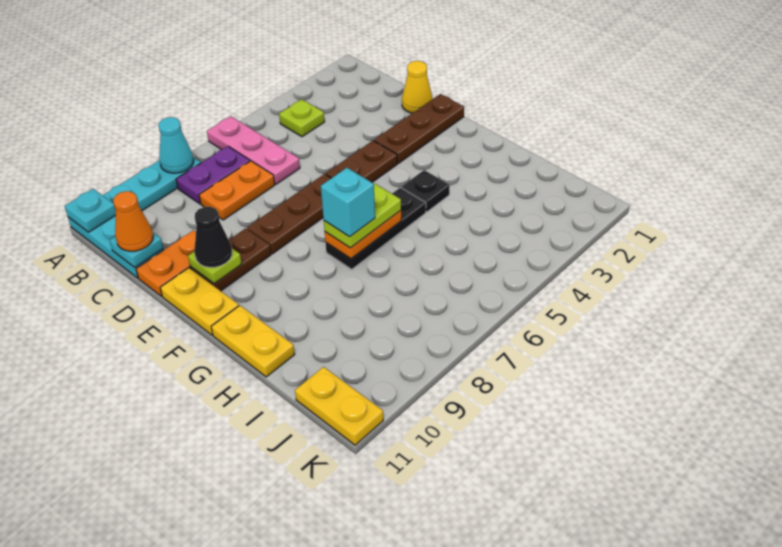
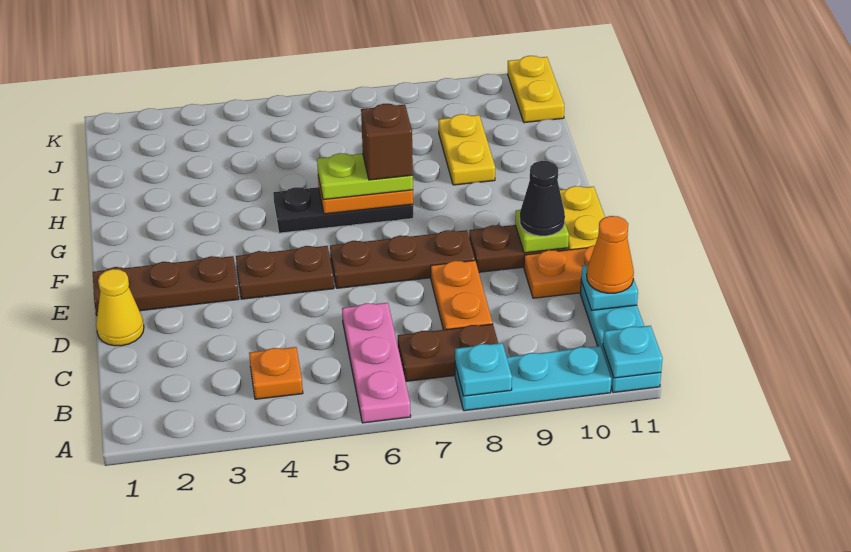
cyan cone A8 level 2 -> cyan plate A8 level 2
lime plate B4 level 1 -> orange plate B4 level 1
purple plate B7:B8 level 1 -> brown plate B7:B8 level 1
orange plate C7:C8 level 1 -> orange plate C8:D8 level 1
black plate G4 level 1 -> none
cyan brick G7 level 4 -> brown brick G7 level 4
yellow plate G11:H11 level 1 -> yellow plate H9:I9 level 1

